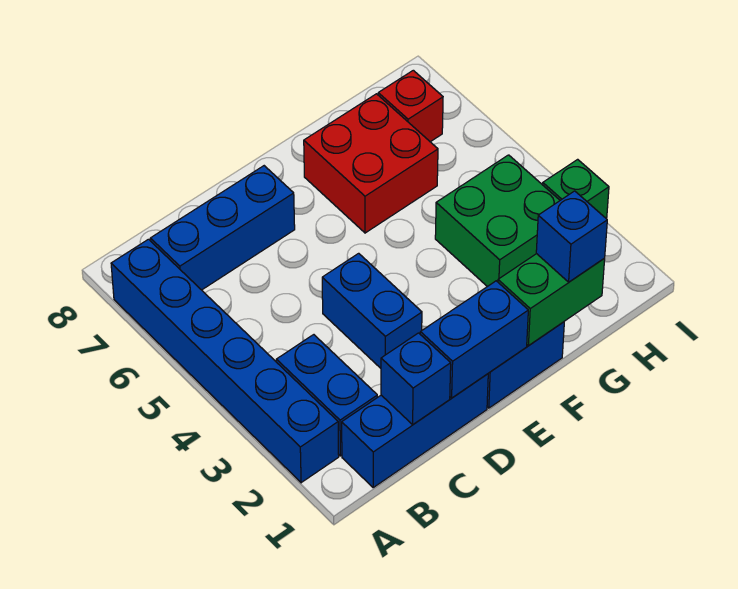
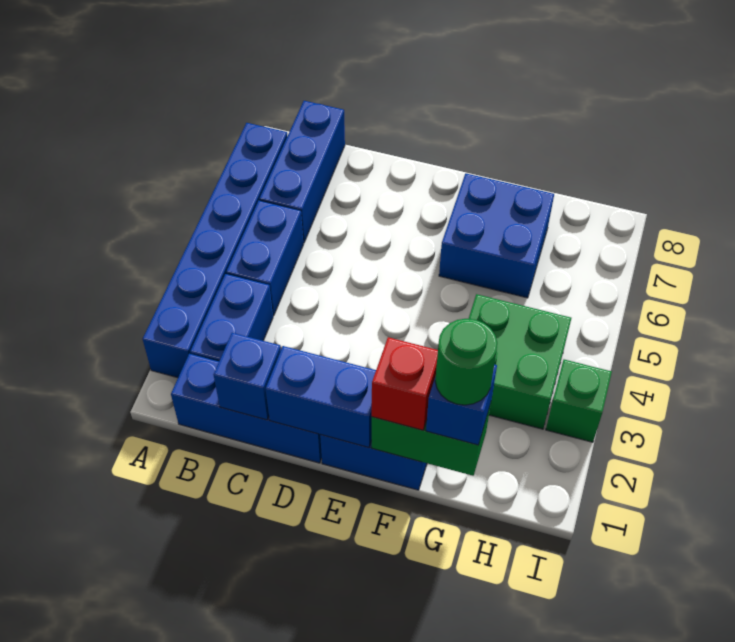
blue brick B7:D7 level 1 -> blue brick B6:B8 level 1
blue brick D3:D4 level 1 -> blue brick B4:B5 level 1
red brick F6:G7 level 1 -> blue brick F6:G7 level 1
none -> green round brick G1 level 4
red brick H7 level 1 -> red brick F1 level 3

